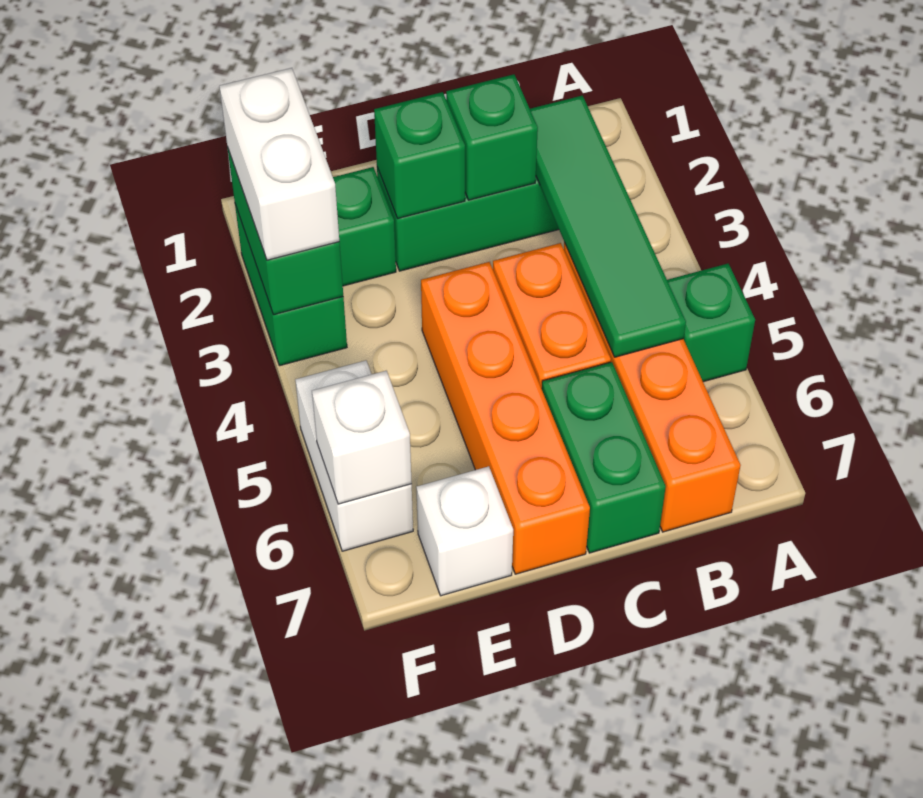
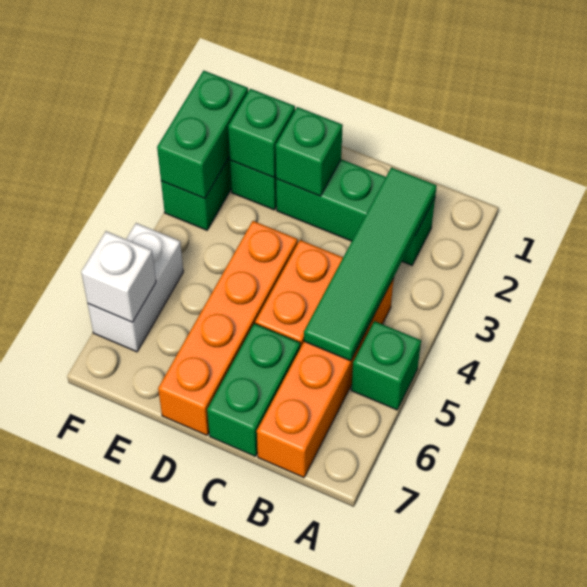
green brick C2 level 2 -> green brick E2 level 2
white brick E7 level 1 -> none
white brick F2:F3 level 3 -> none

